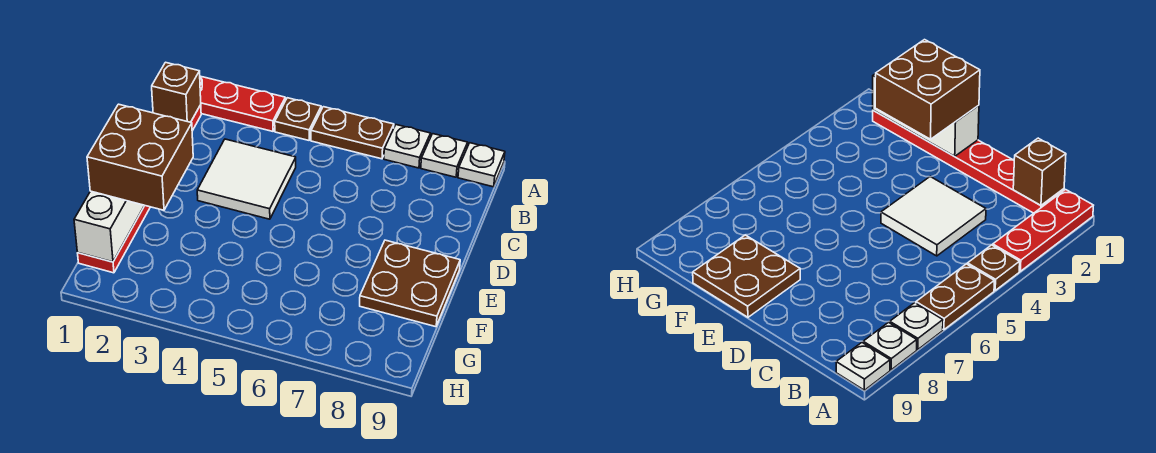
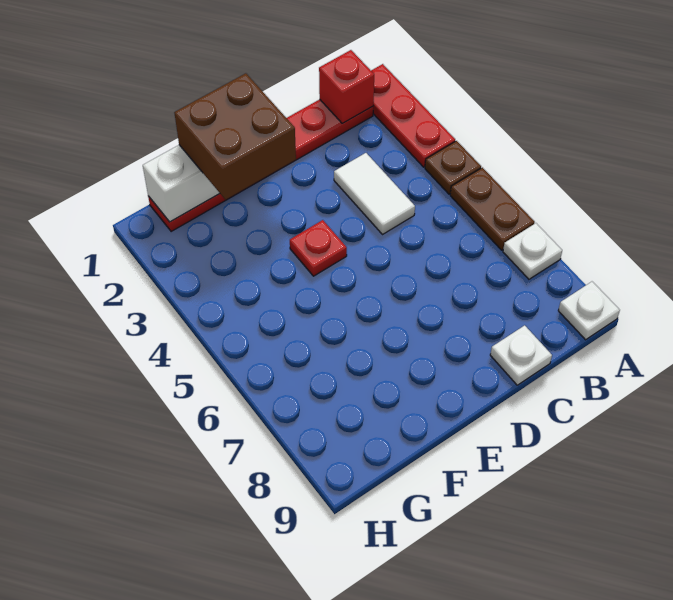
white plate A8 level 1 -> white plate C9 level 1
brown brick B1 level 2 -> red brick B1 level 2
white tile C3:D4 level 1 -> white tile C3:C4 level 1
none -> red plate E4 level 1
brown plate E8:F9 level 1 -> none

